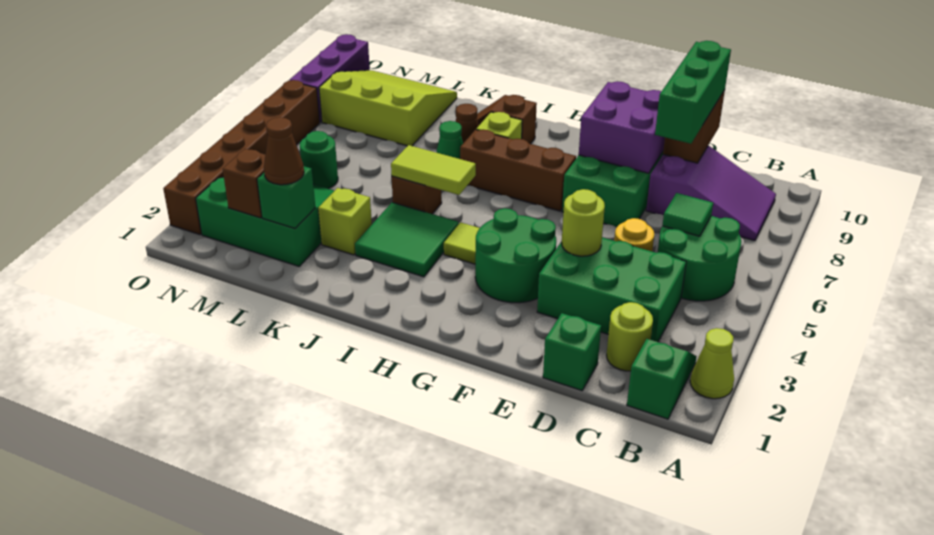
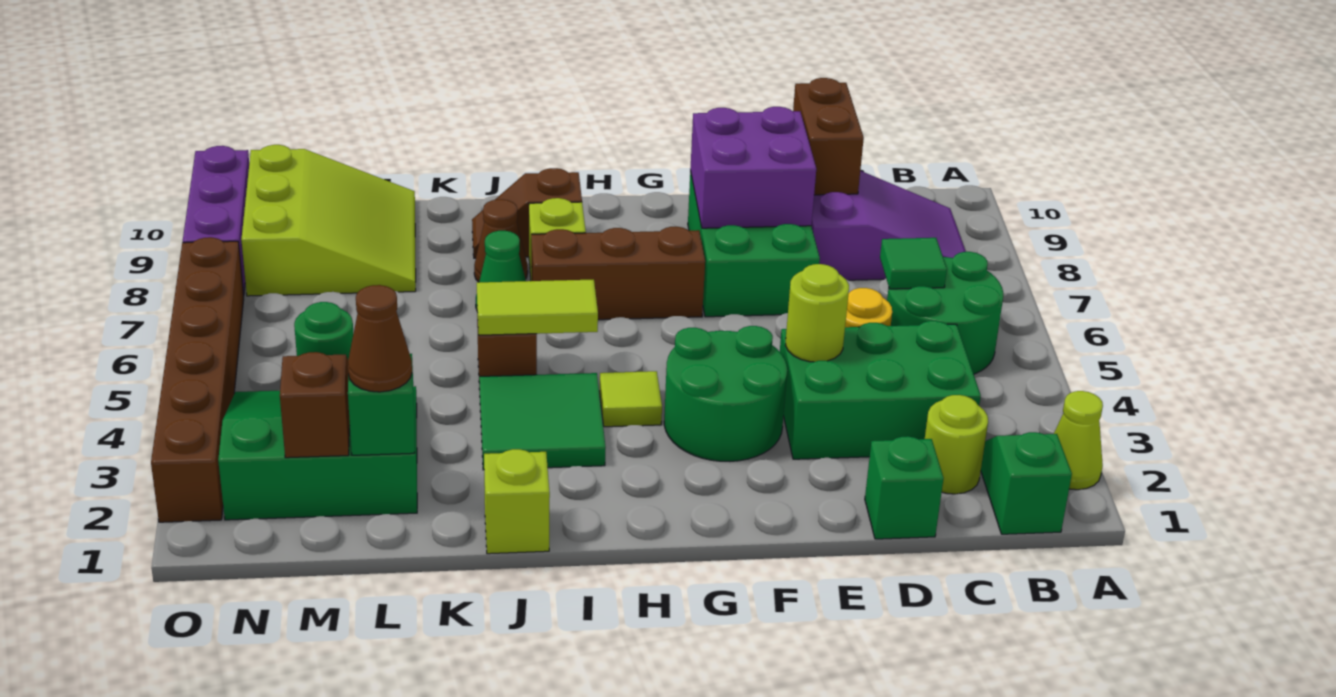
green brick D8:D10 level 3 -> none
lime brick K3 level 1 -> lime brick J1 level 1
lime slope L8:N10 level 1 top 8 -> lime slope L8:N10 level 1 top N

